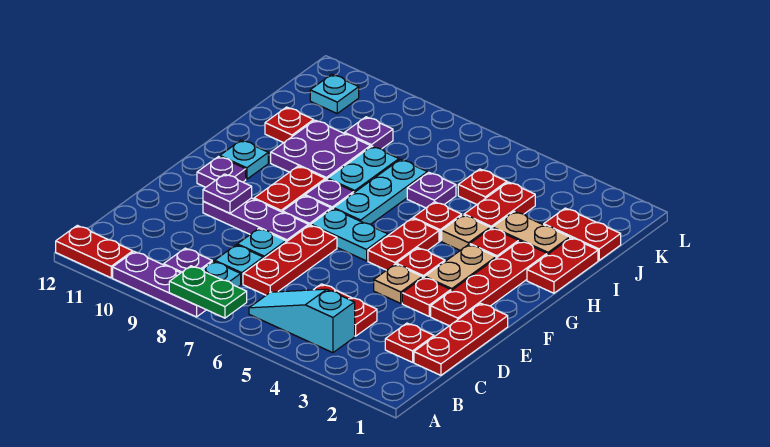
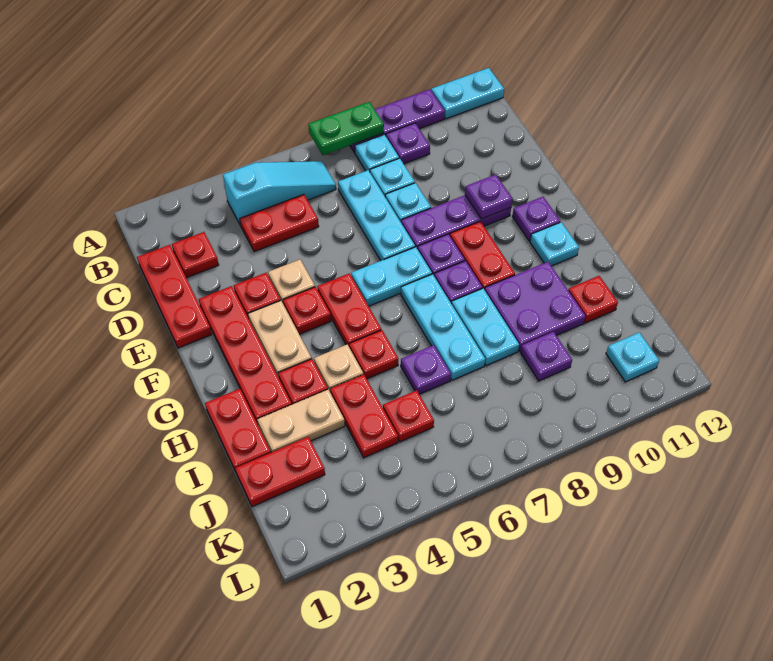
red plate A11:A12 level 1 -> cyan plate A11:A12 level 1
red plate C7:E7 level 1 -> cyan plate C7:E7 level 1

